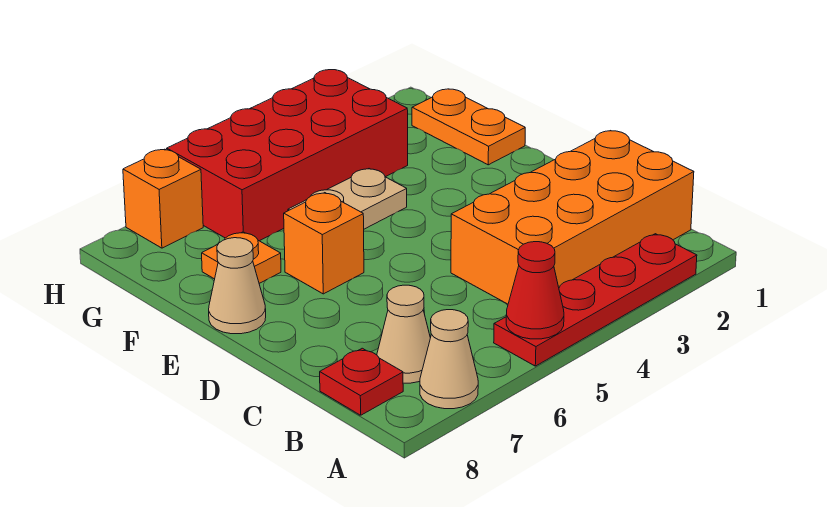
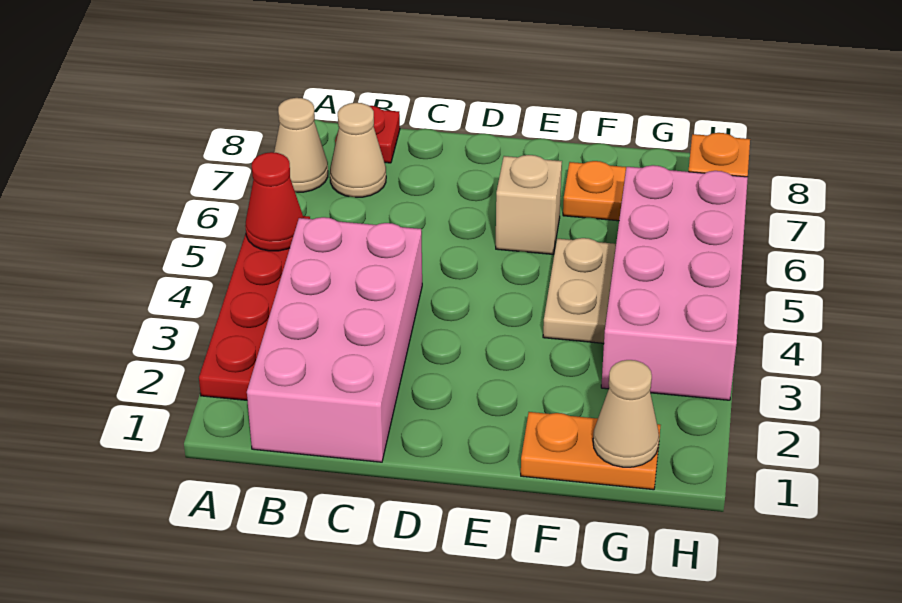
orange brick B1:C4 level 1 -> pink brick B1:C4 level 1
orange brick E6 level 1 -> tan brick E6 level 1
tan cone E8 level 1 -> tan cone G1 level 2
red brick G3:H6 level 1 -> pink brick G3:H6 level 1

